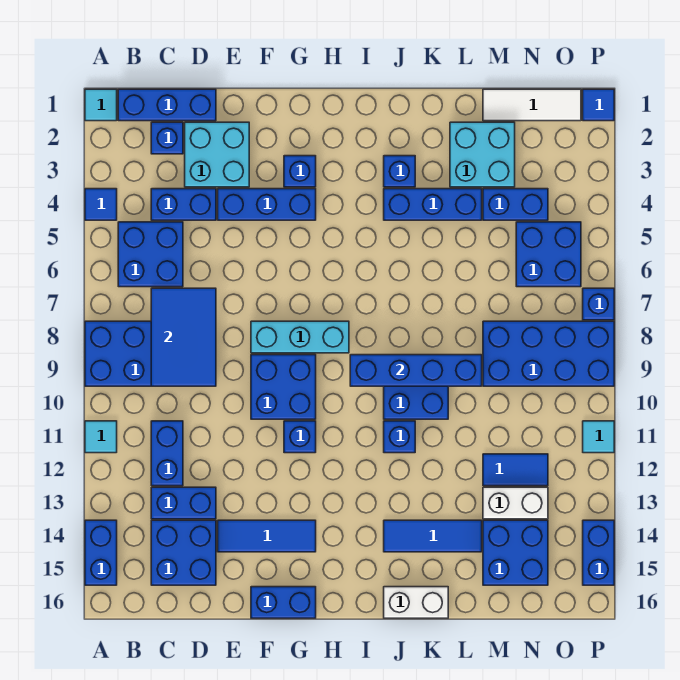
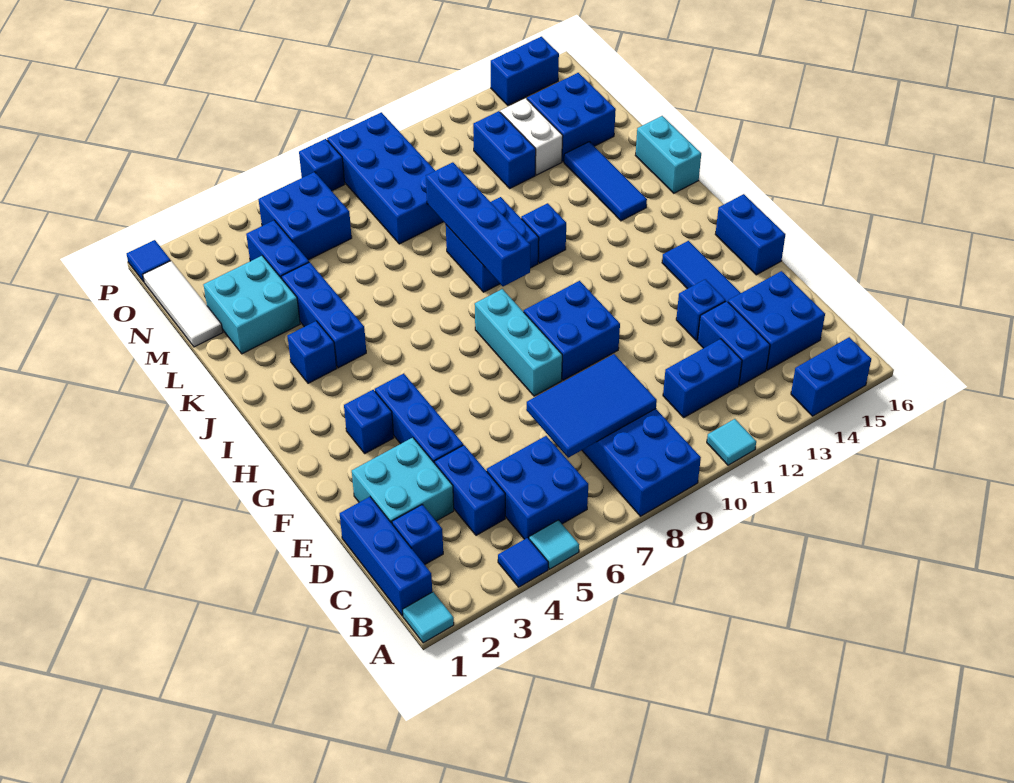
blue brick G11 level 1 -> blue brick E13 level 1
white brick J16:K16 level 1 -> cyan brick J16:K16 level 1
blue tile M12:N12 level 1 -> blue brick M12:N12 level 1
cyan tile P11 level 1 -> cyan tile A5 level 1

